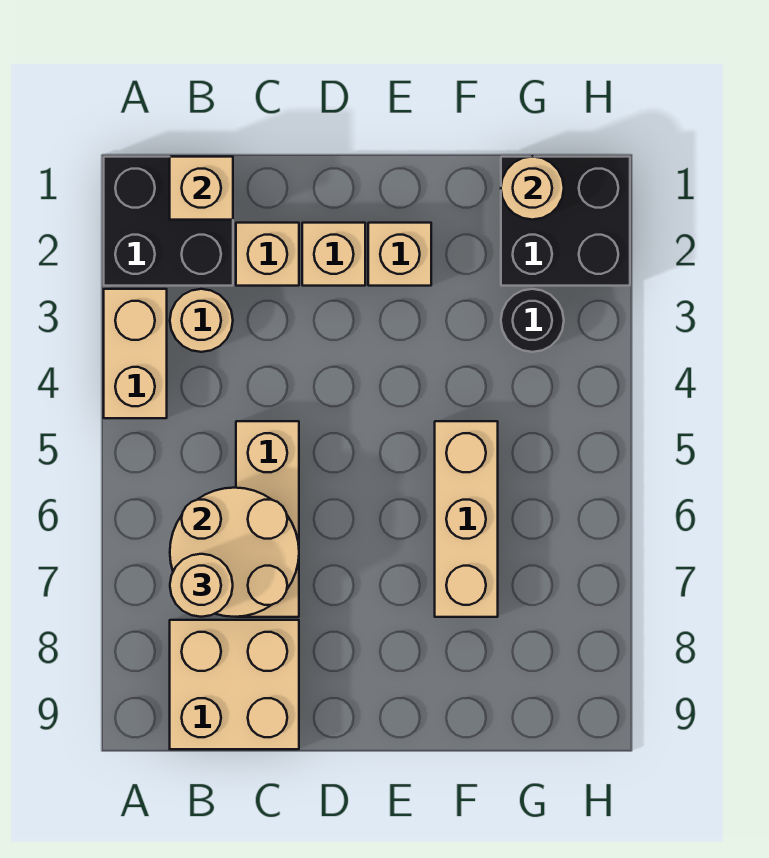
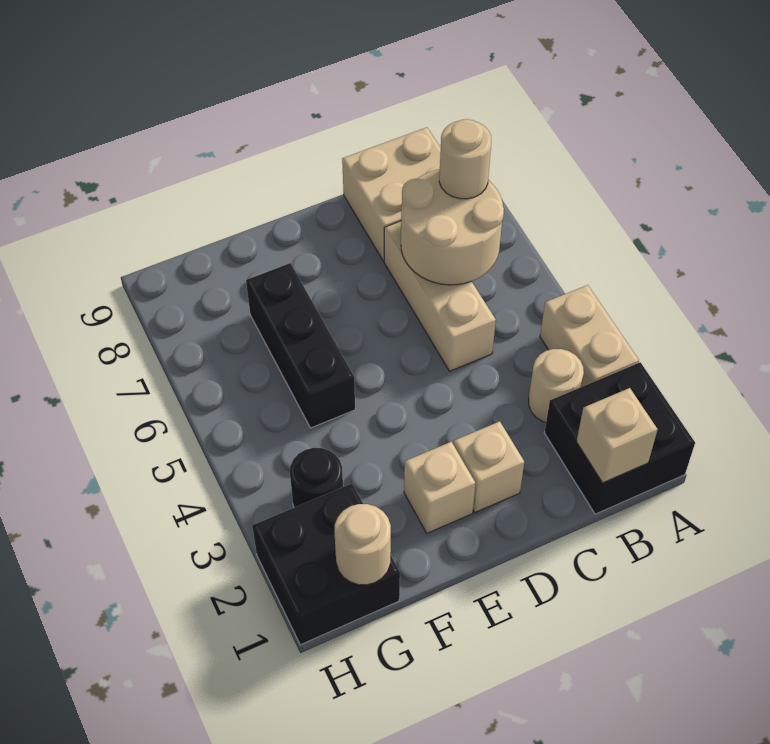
tan brick C2 level 1 -> none
tan brick F5:F7 level 1 -> black brick F5:F7 level 1

